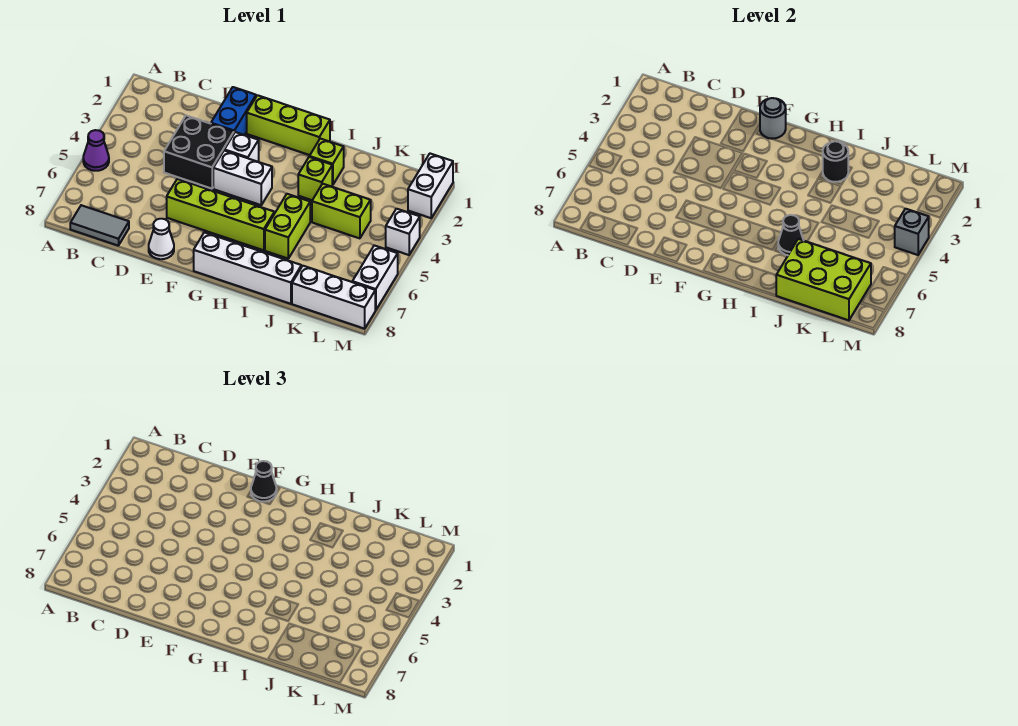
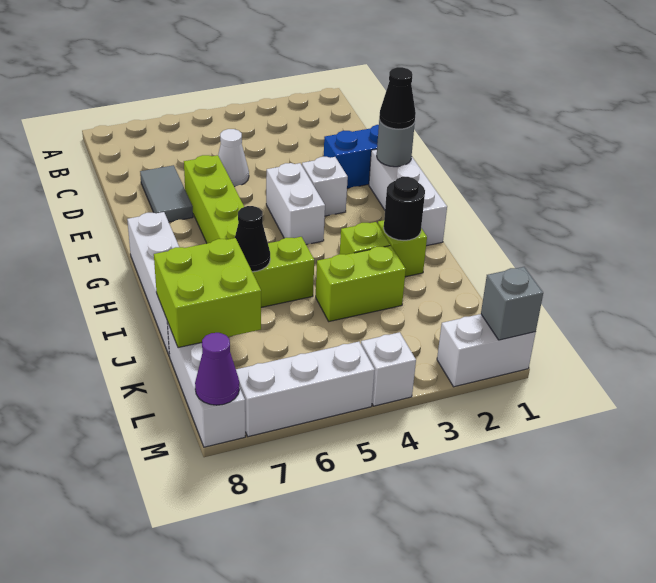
purple cone A5 level 1 -> purple cone M8 level 2
grey tile B8:C8 level 1 -> grey tile D7:E7 level 1
black brick D3:E4 level 1 -> none
white cone E8 level 1 -> white cone D5 level 1
lime brick F1:H1 level 1 -> white brick F1:H1 level 1
lime brick J4:K4 level 1 -> lime brick J3:J4 level 1
lime brick J7:L8 level 2 -> lime brick J7:K8 level 2
grey brick M4 level 2 -> grey brick M1 level 2
white brick M6:M7 level 1 -> white brick M5:M7 level 1

